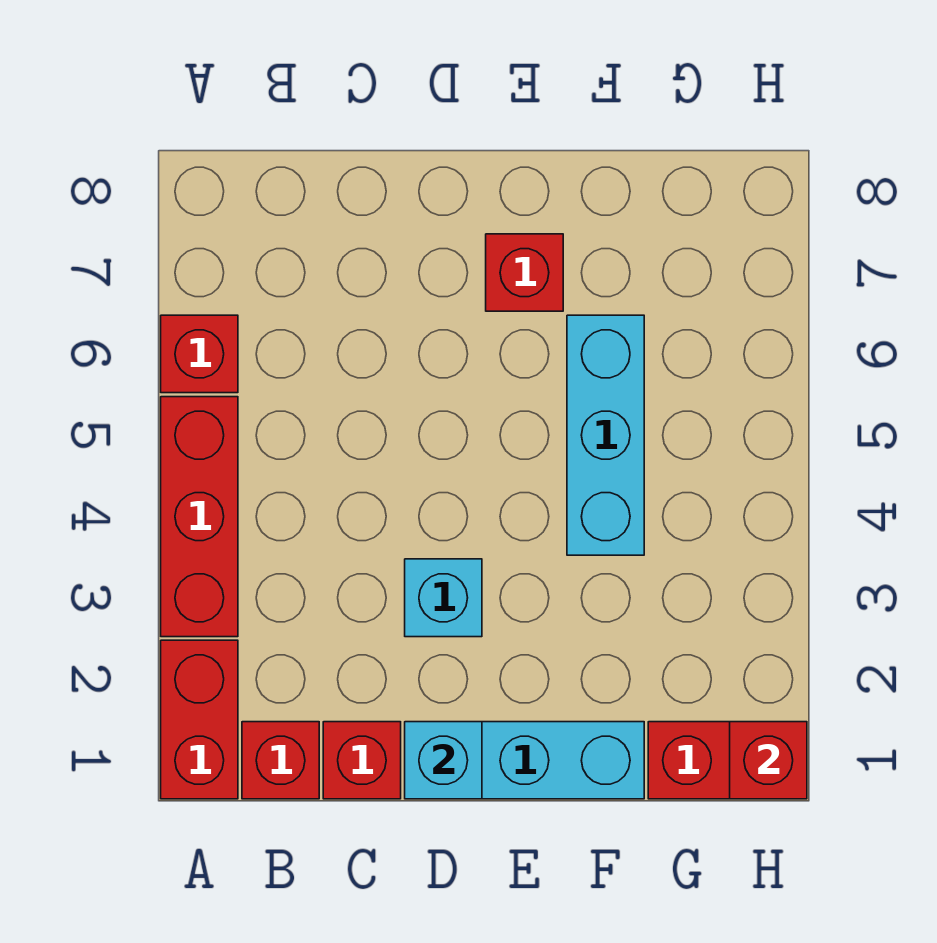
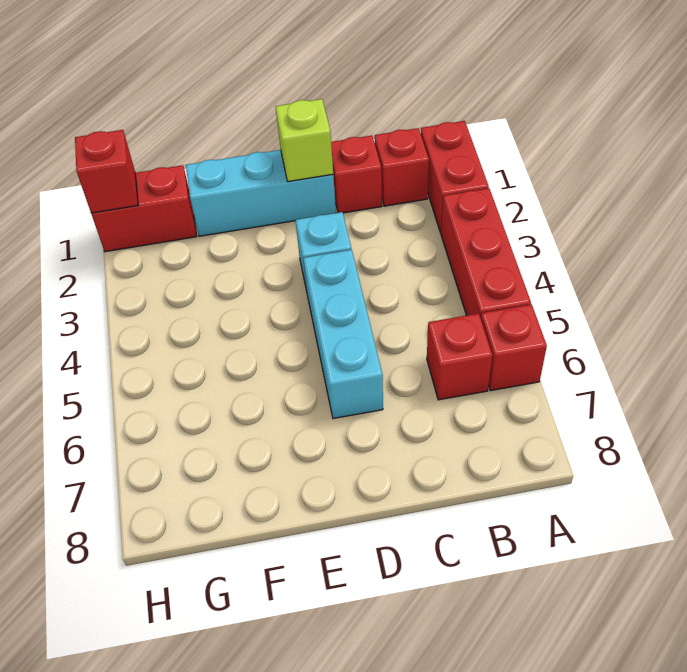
cyan brick D1 level 2 -> lime brick D1 level 2
red brick E7 level 1 -> red brick B6 level 1
cyan brick F4:F6 level 1 -> cyan brick D4:D6 level 1

